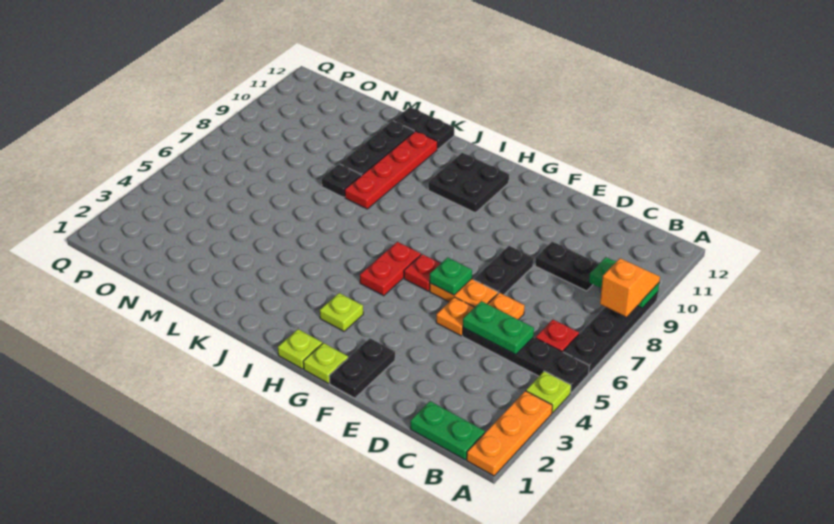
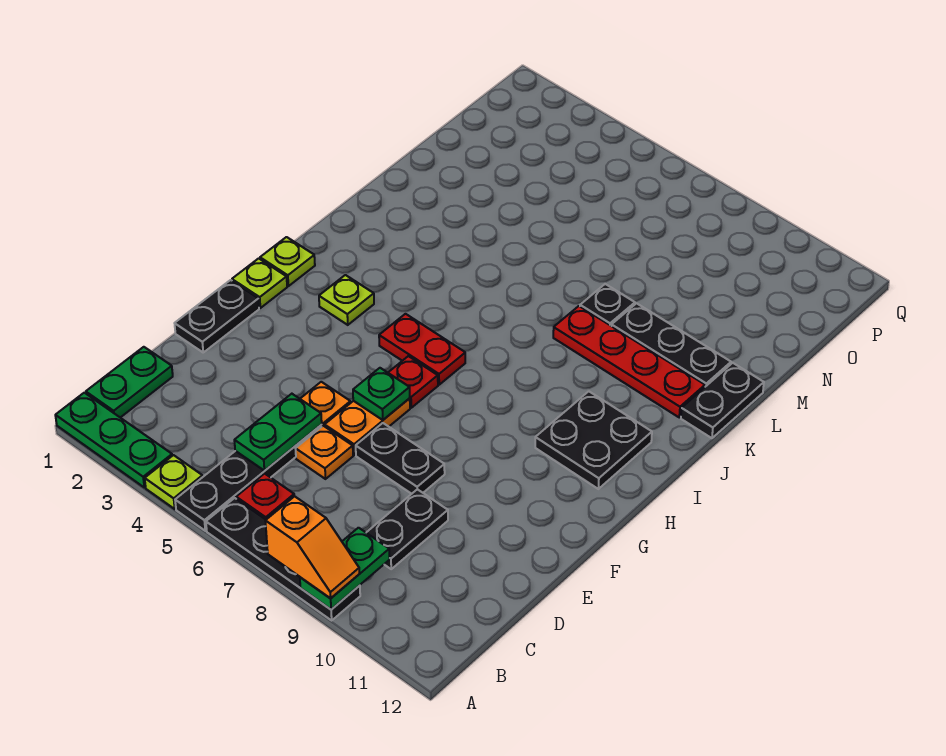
orange plate A1:A3 level 1 -> green plate A1:A3 level 1
black plate F1:F2 level 1 -> black plate E1:F1 level 1

